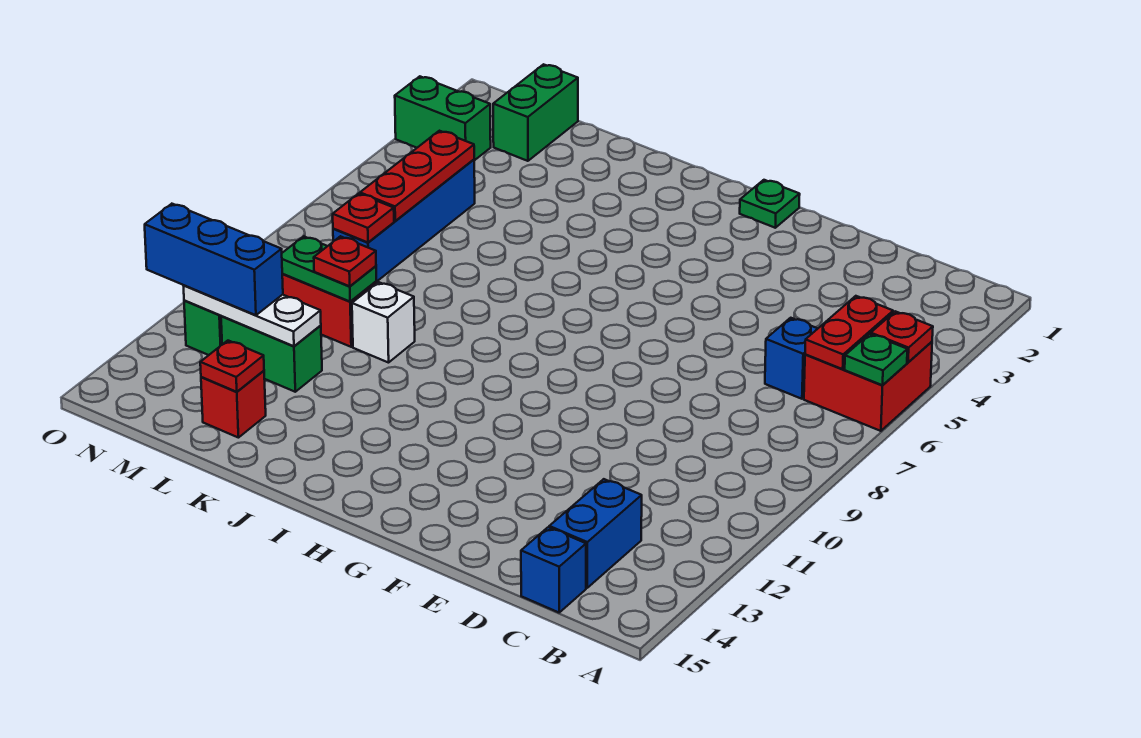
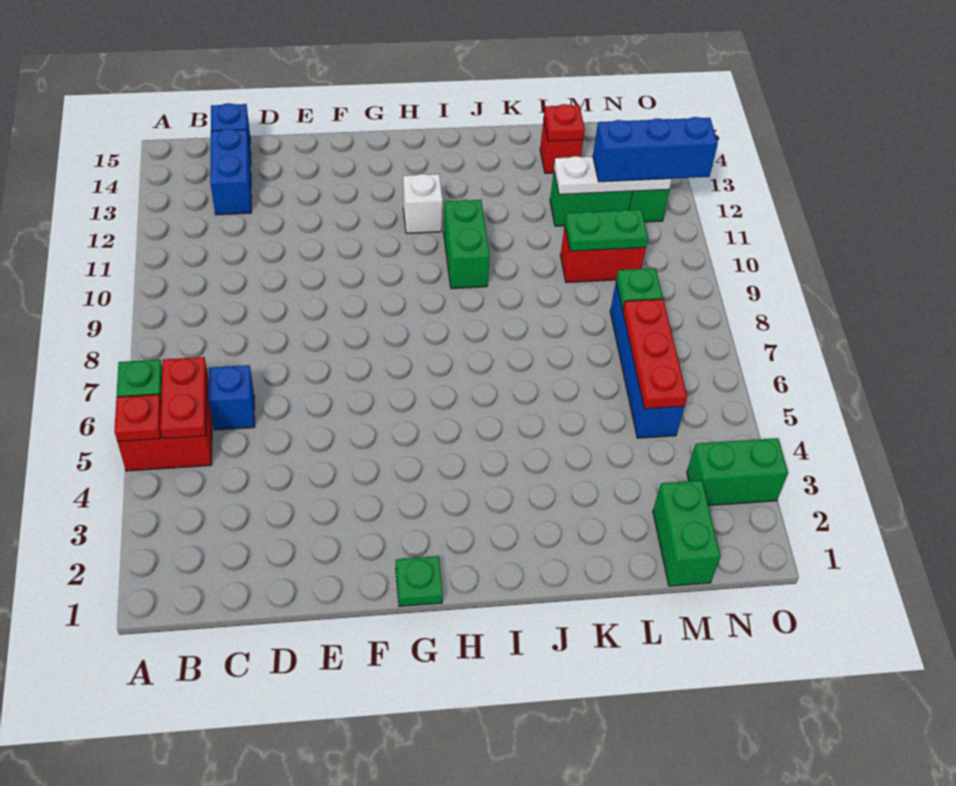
none -> green brick I10:I11 level 1
white brick K10 level 1 -> white brick H12 level 1
red plate L10 level 3 -> none
red plate M8 level 2 -> green plate M8 level 2

